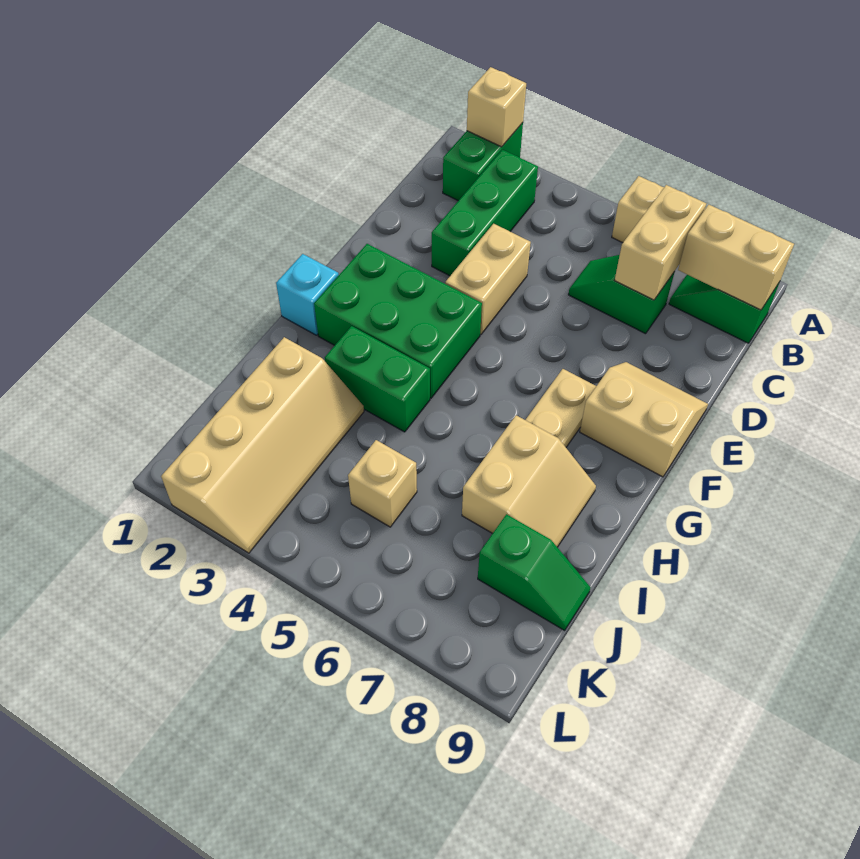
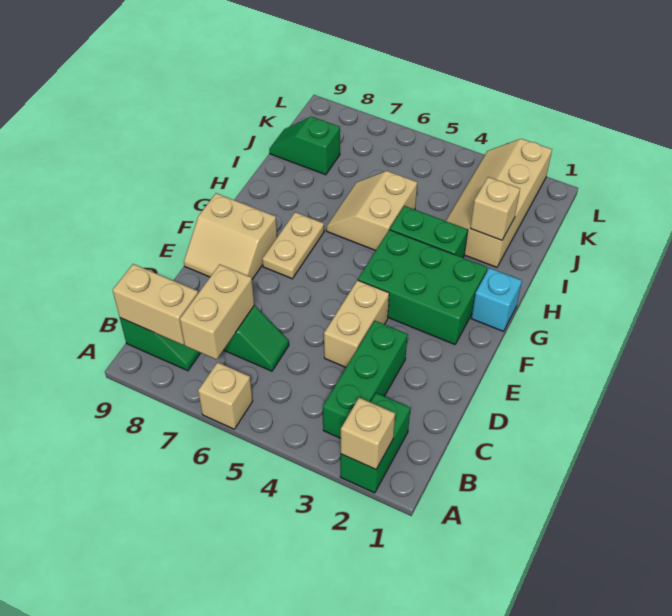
tan slope H7:I8 level 1 top 7 -> tan slope H5:I6 level 1 top 5
tan brick J5 level 1 -> tan brick I2 level 2

